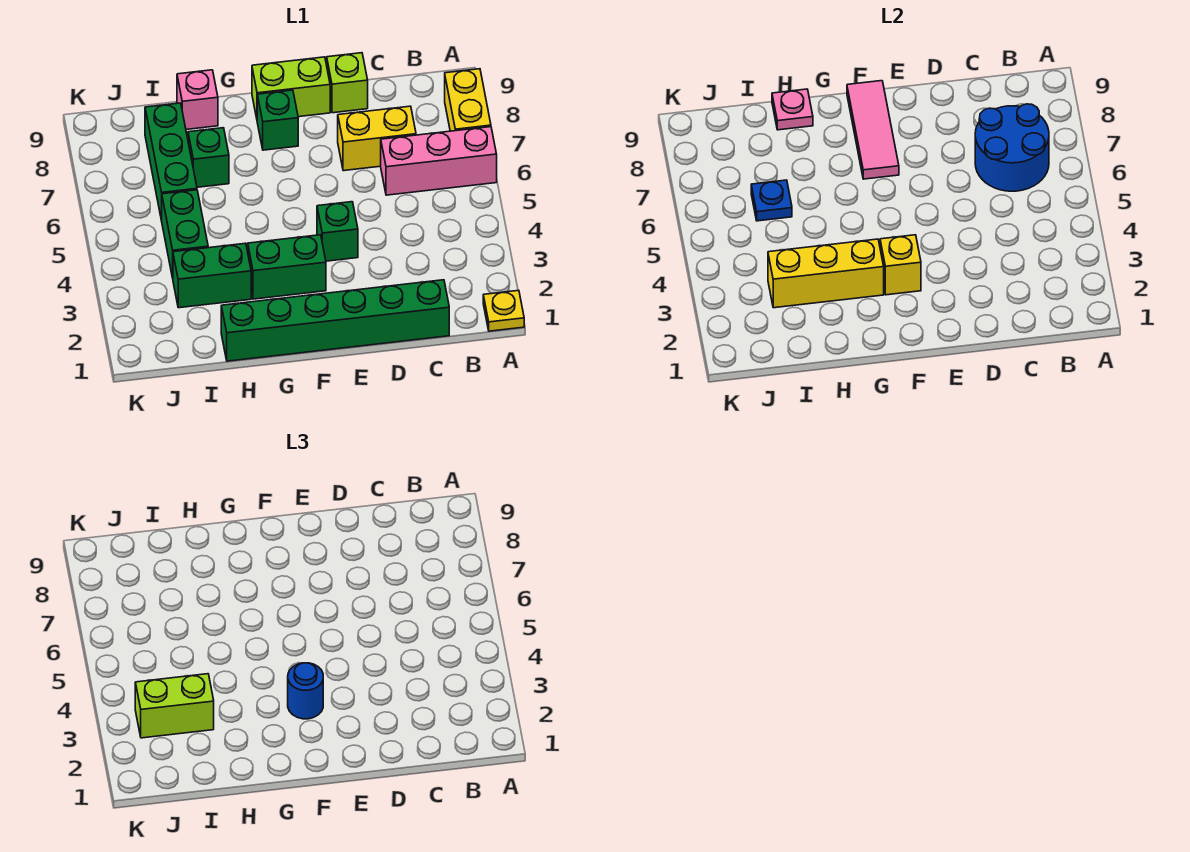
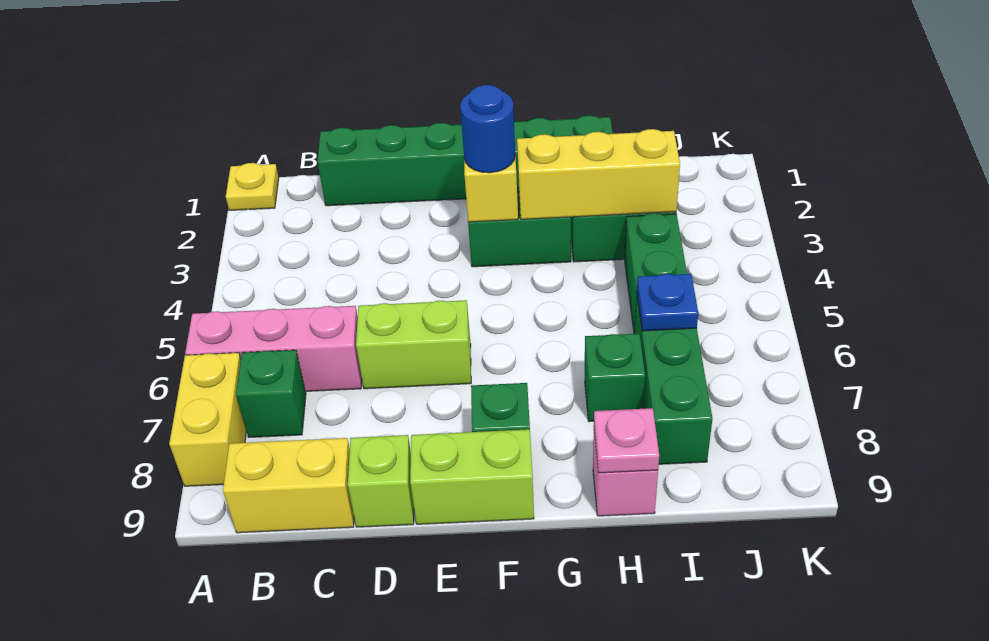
blue round brick B6:C7 level 2 -> none
yellow brick C7:D7 level 1 -> yellow brick B9:C9 level 1
green brick E4 level 1 -> green brick B7 level 1
pink tile F7:F9 level 2 -> none
lime brick I3:J3 level 3 -> lime brick D6:E6 level 1

